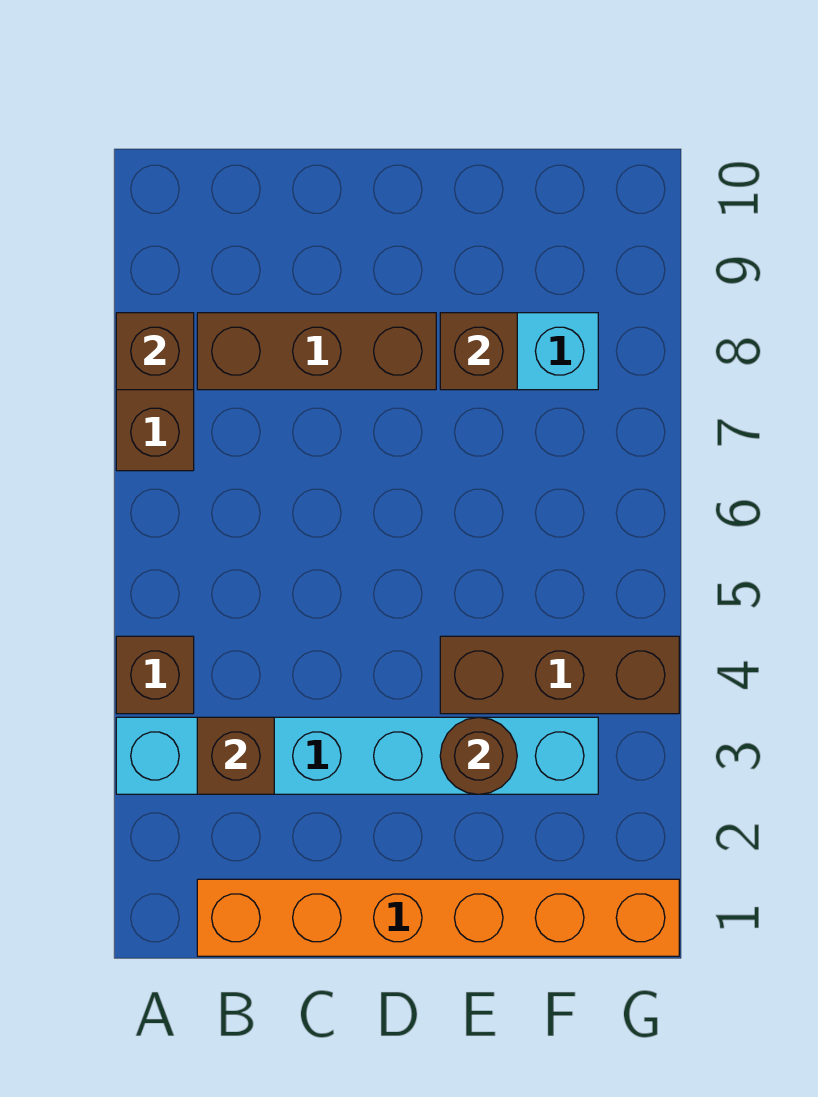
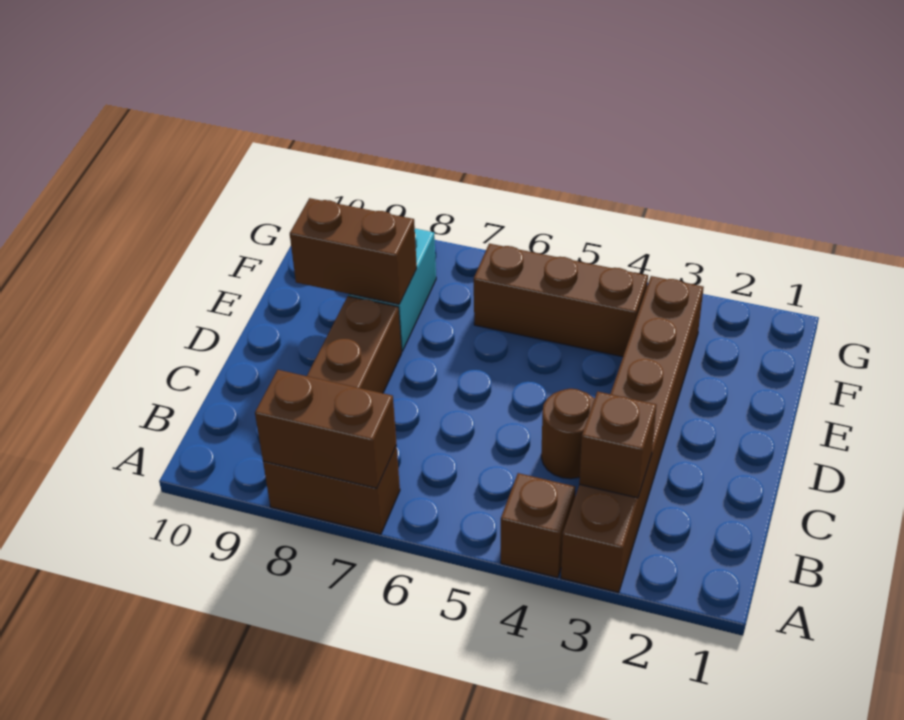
cyan brick A3:F3 level 1 -> brown brick A3:F3 level 1
brown brick A8 level 2 -> brown brick A7:A8 level 2
orange brick B1:G1 level 1 -> none
brown round brick E3 level 2 -> brown round brick C4 level 1
brown brick E4:G4 level 1 -> brown brick F4:F6 level 1
brown brick E8 level 2 -> brown brick E8:E9 level 2

